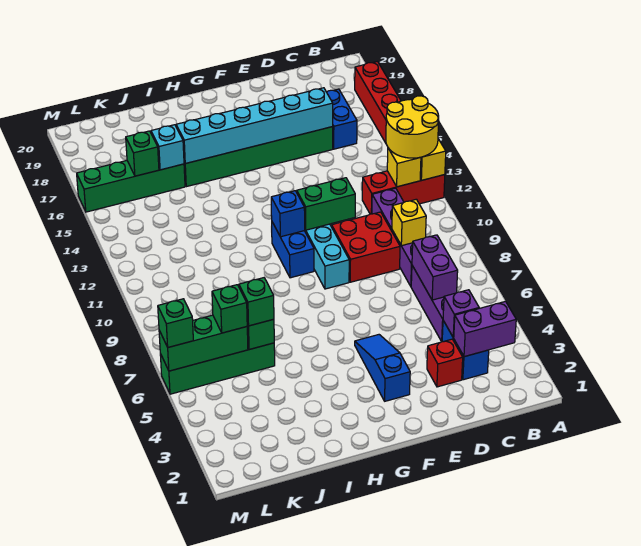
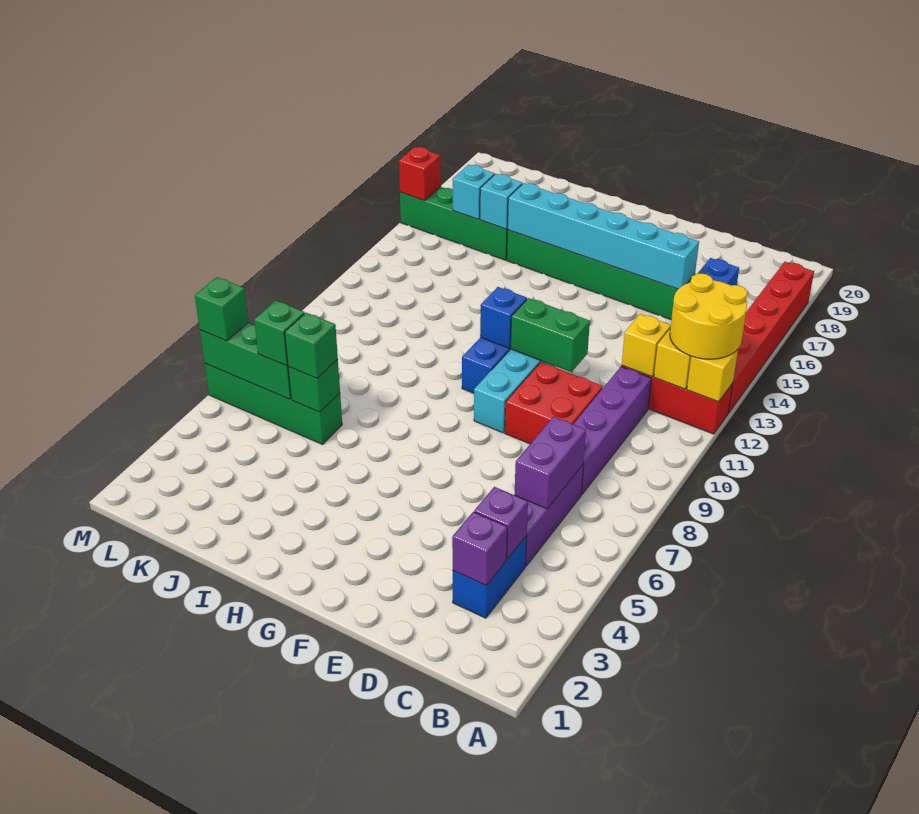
purple brick B3:C3 level 2 -> purple brick C3 level 2
yellow brick C9 level 2 -> yellow brick C12 level 2
red brick D3 level 1 -> red brick M16 level 2
blue slope F3:F5 level 1 top 3 -> none
green brick K16 level 2 -> cyan brick K16 level 2

